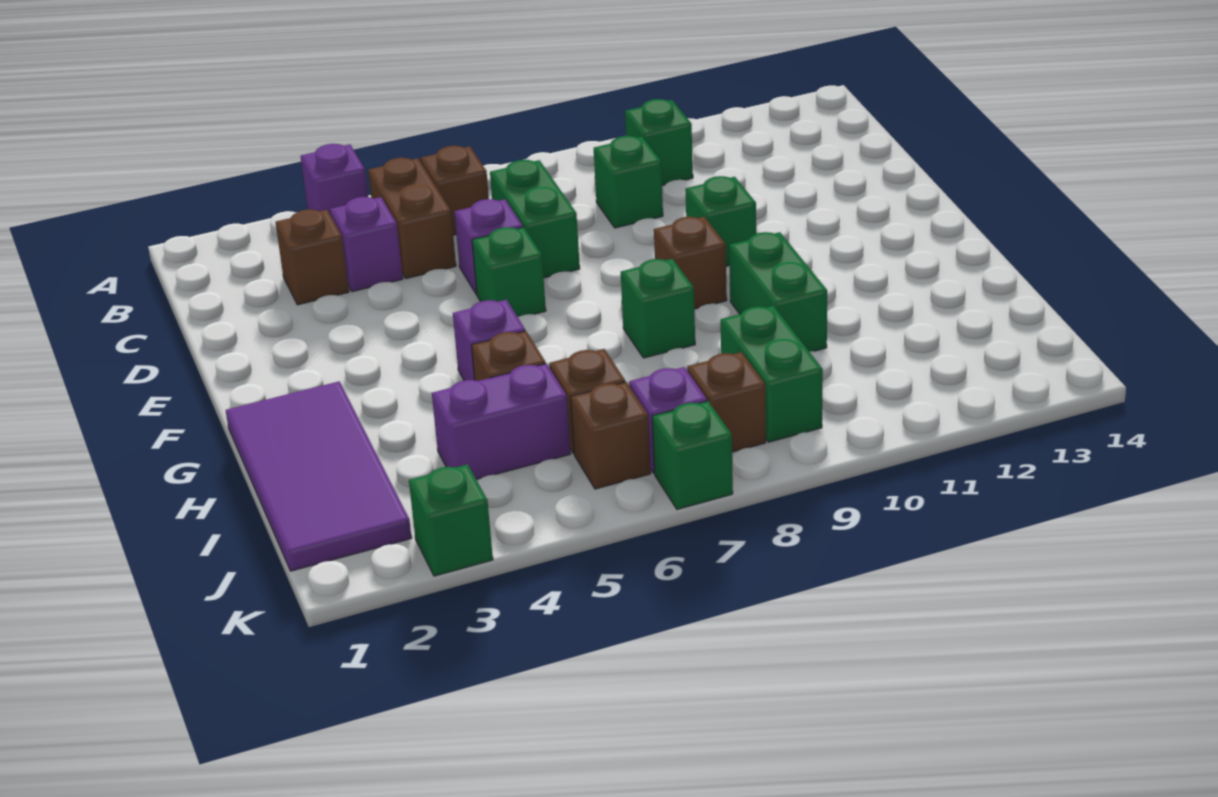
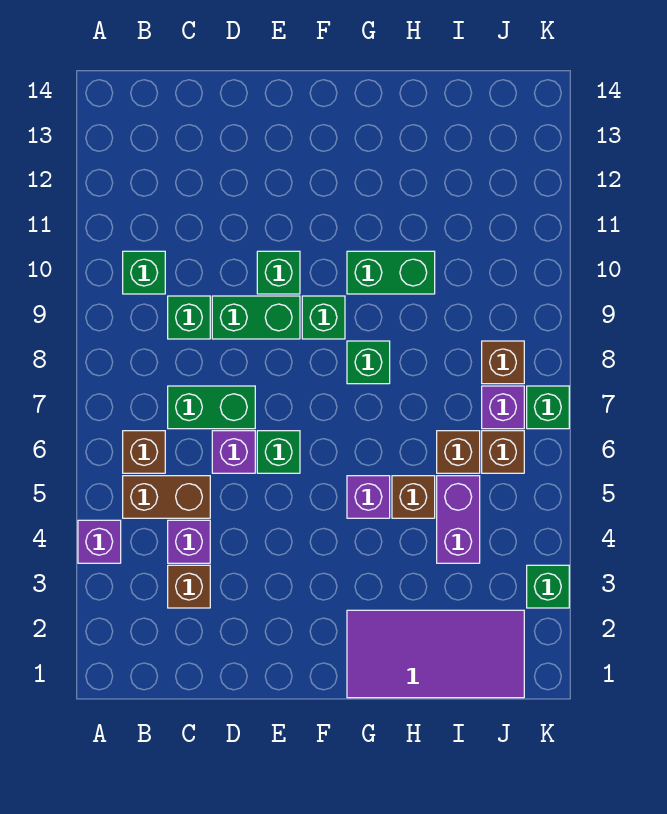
brown brick F9 level 1 -> green brick F9 level 1
green brick I9:J9 level 1 -> green brick D9:E9 level 1

